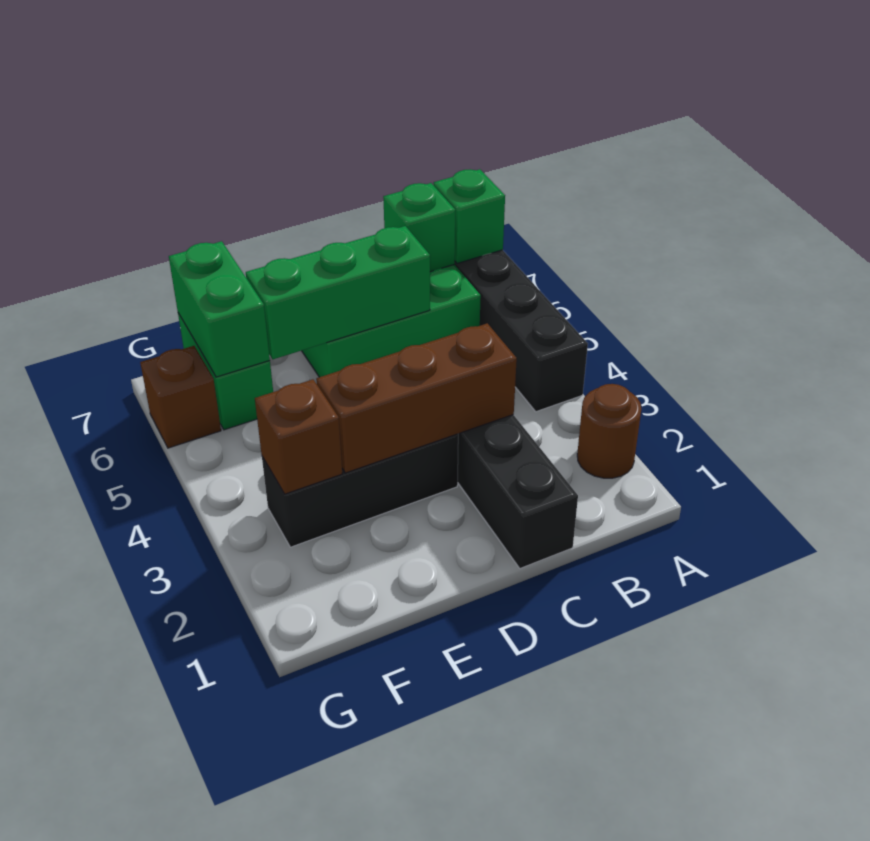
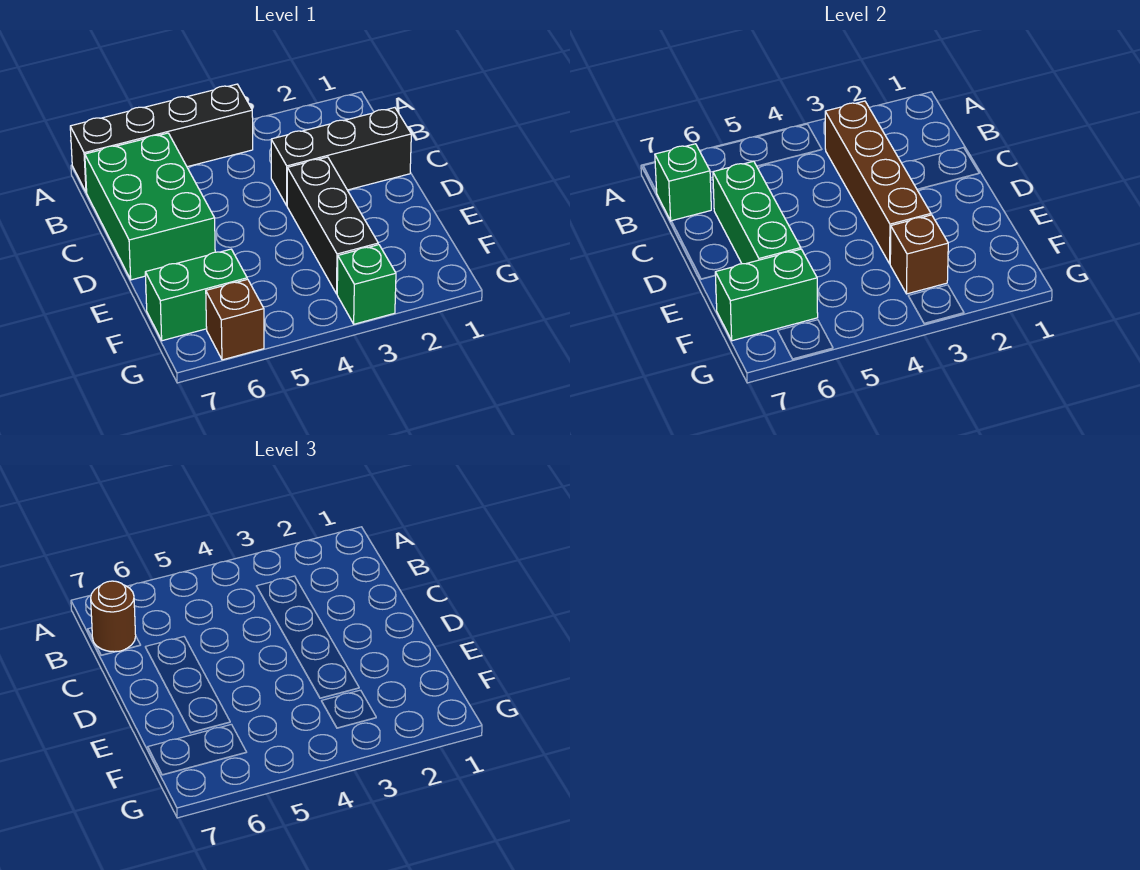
brown round brick A2 level 1 -> brown round brick B7 level 3
green brick A7 level 2 -> green brick G3 level 1
brown brick C3:E3 level 2 -> brown brick B3:E3 level 2

